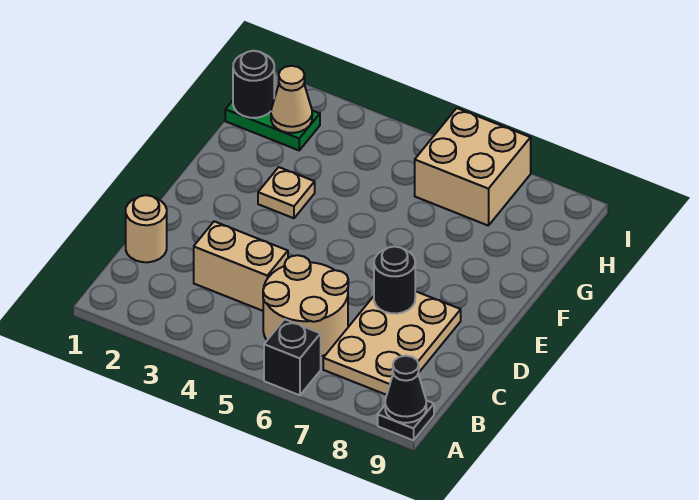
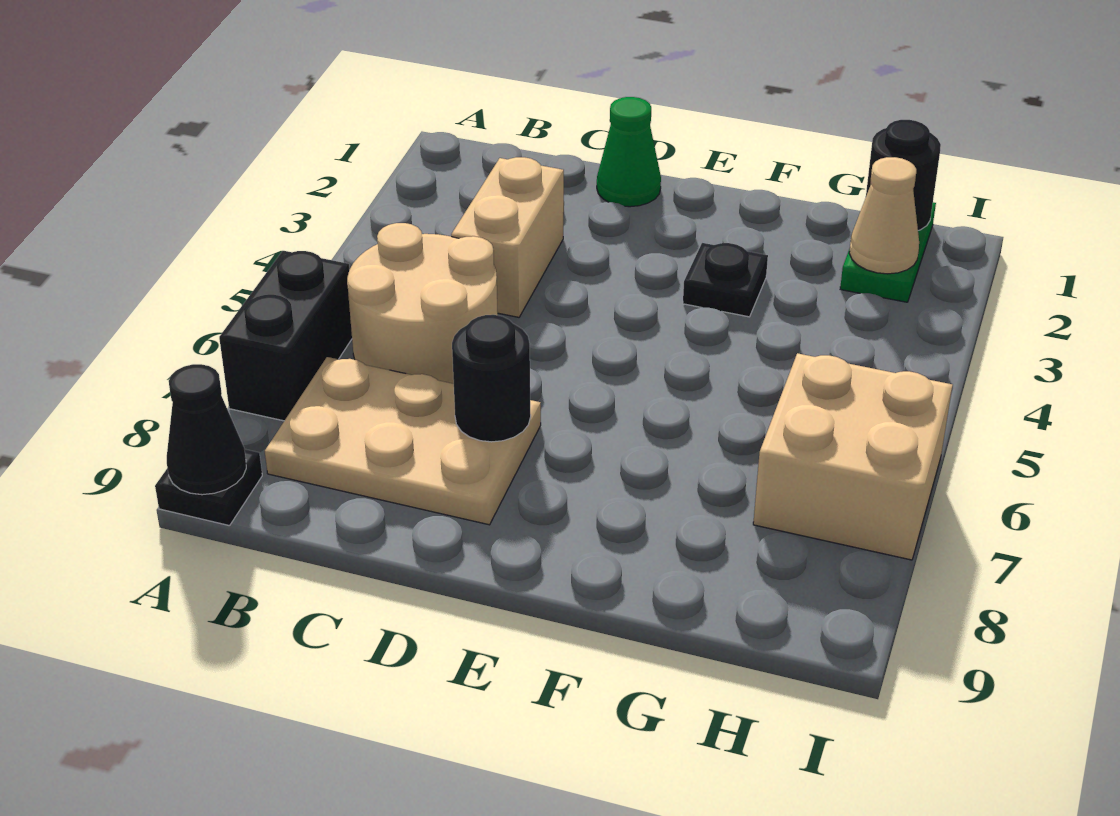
black brick A6 level 1 -> black brick A6:A7 level 1
tan round brick C1 level 1 -> none
none -> green cone D1 level 1
tan plate F3 level 1 -> black plate F3 level 1

